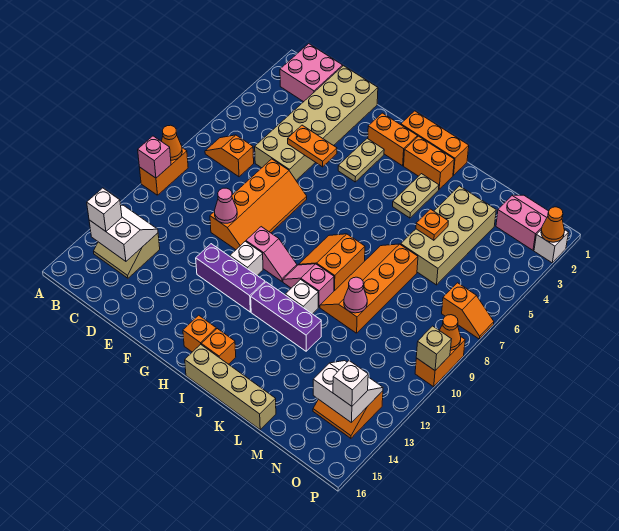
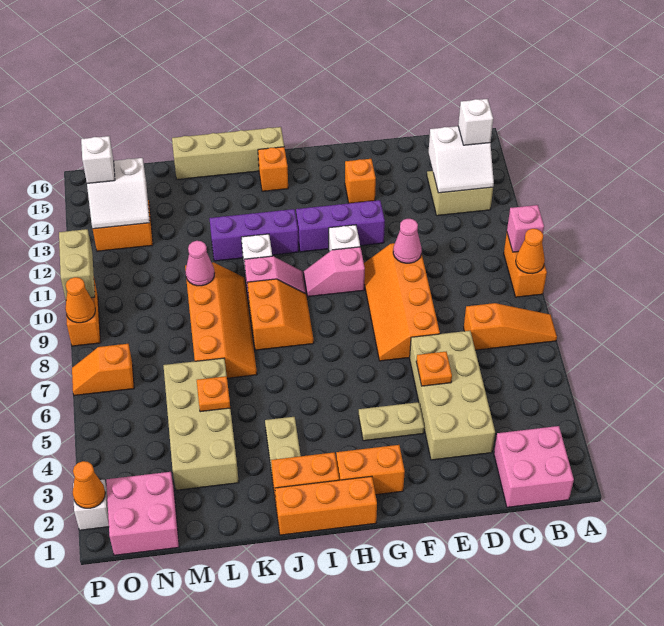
orange slope B7:C7 level 1 top C -> orange slope A7:C7 level 1 top C
tan brick D1:E6 level 1 -> tan brick D3:E6 level 1
orange plate E5:F5 level 2 -> orange plate E5 level 2
tan plate G3:G4 level 1 -> tan plate F4:G4 level 1
orange brick H15 level 1 -> orange brick F14 level 1
pink slope N1:O2 level 1 top 2 -> pink brick N1:O2 level 1
tan brick P10 level 2 -> tan brick P10:P11 level 2

